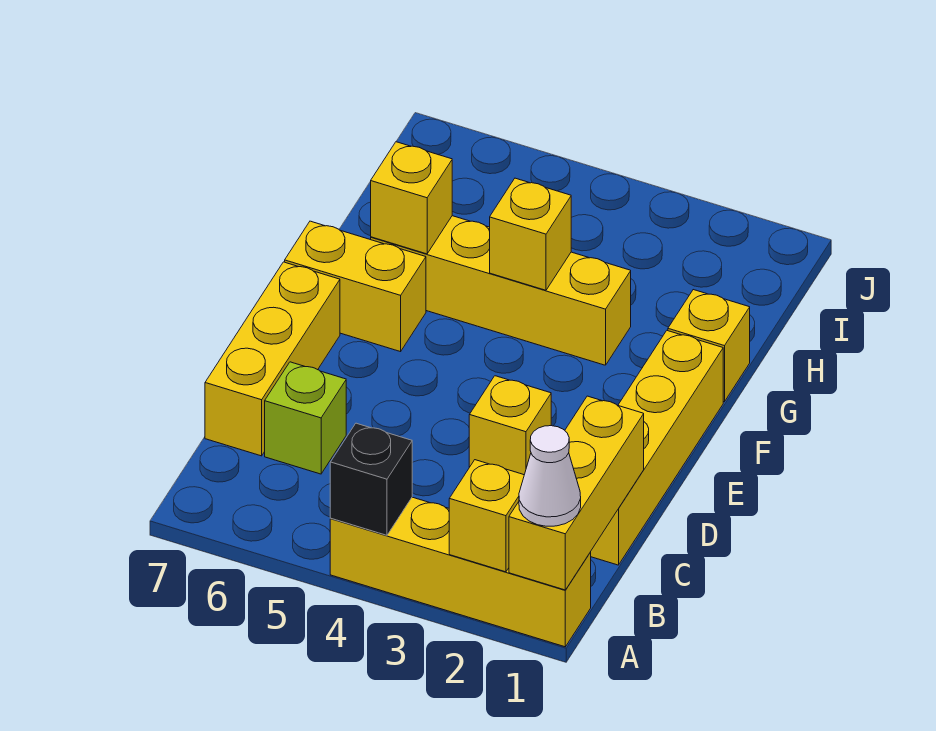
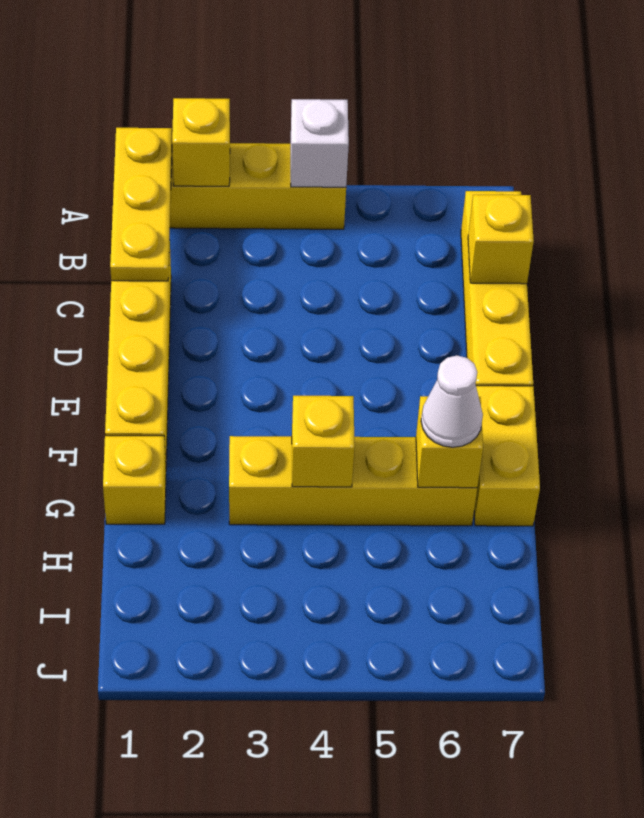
yellow brick A1:C1 level 2 -> yellow plate A1:C1 level 2
white cone A1 level 3 -> white cone G6 level 3
black brick A4 level 2 -> white brick A4 level 2
lime brick C6 level 1 -> none
yellow brick C7:E7 level 1 -> yellow brick B7:E7 level 1
yellow brick D3 level 1 -> yellow brick C7 level 2
yellow brick F6:F7 level 1 -> yellow brick F7:G7 level 1

